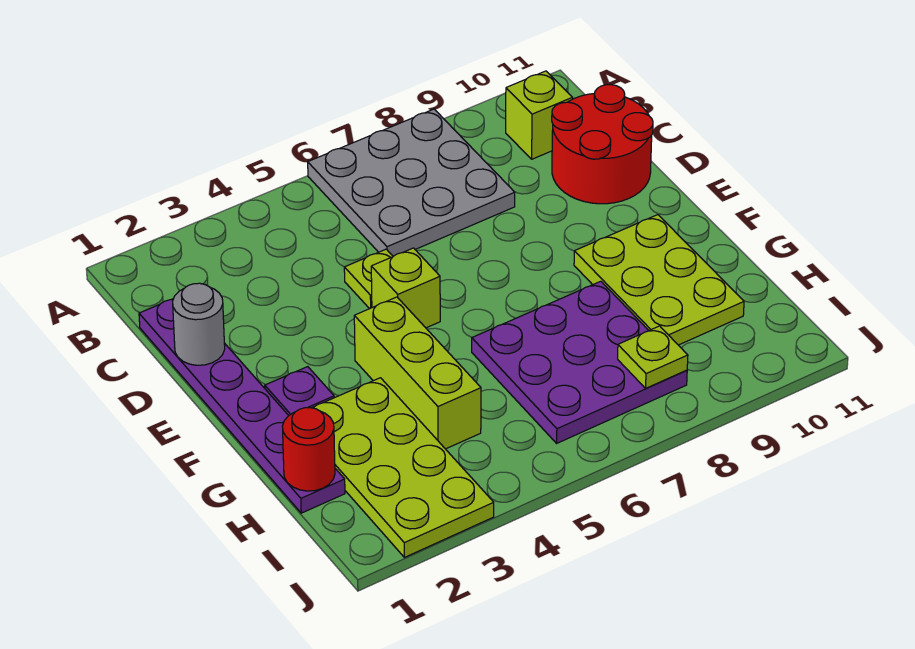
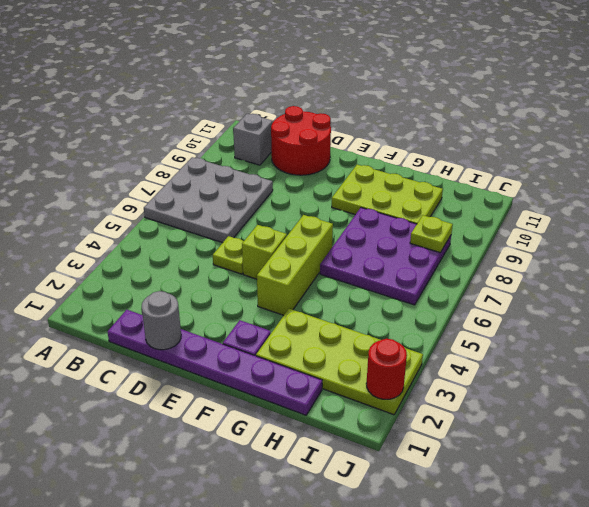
lime brick B10 level 1 -> grey brick B10 level 1
lime brick F4:H4 level 1 -> lime brick F4:F6 level 1
red round brick H1 level 2 -> red round brick J2 level 2

